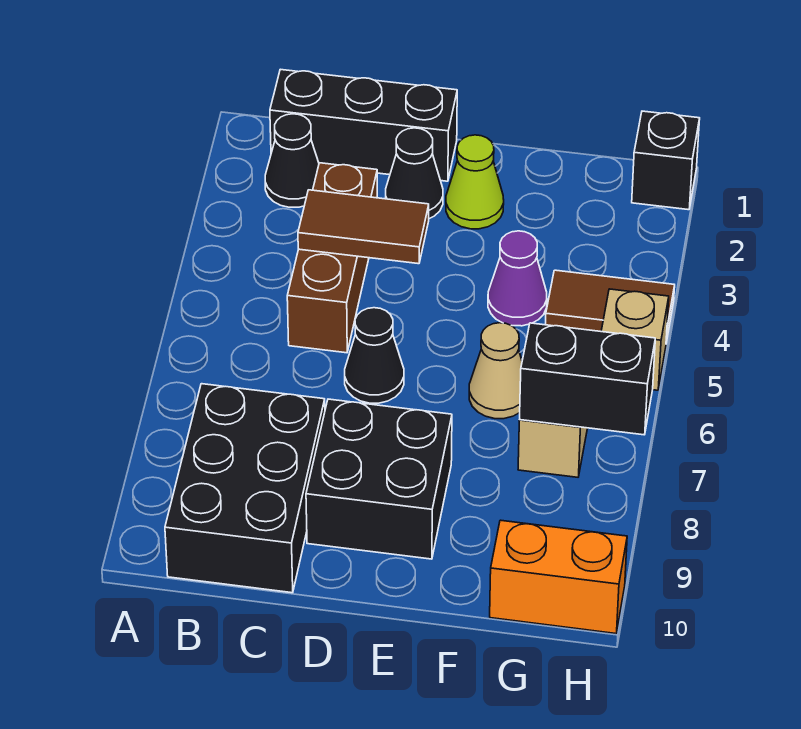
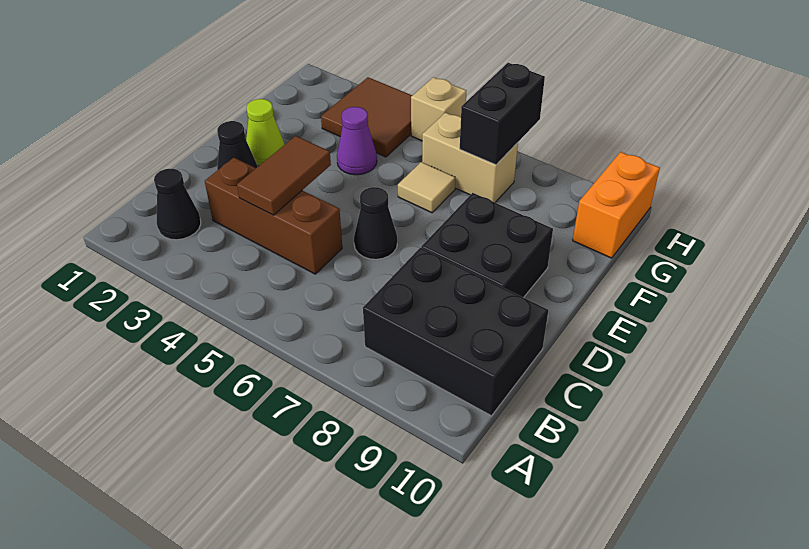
black brick B1:D1 level 1 -> none
tan cone F6 level 1 -> tan tile F6 level 1
brown tile G4:H4 level 1 -> brown tile G3:H4 level 1
black brick H1 level 1 -> none

